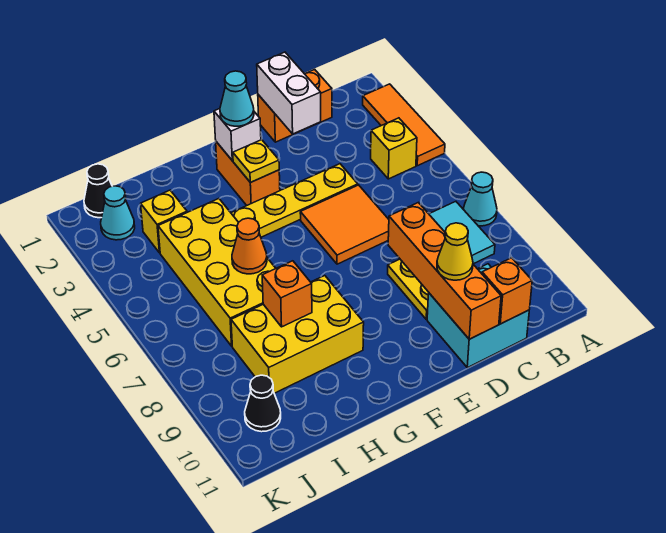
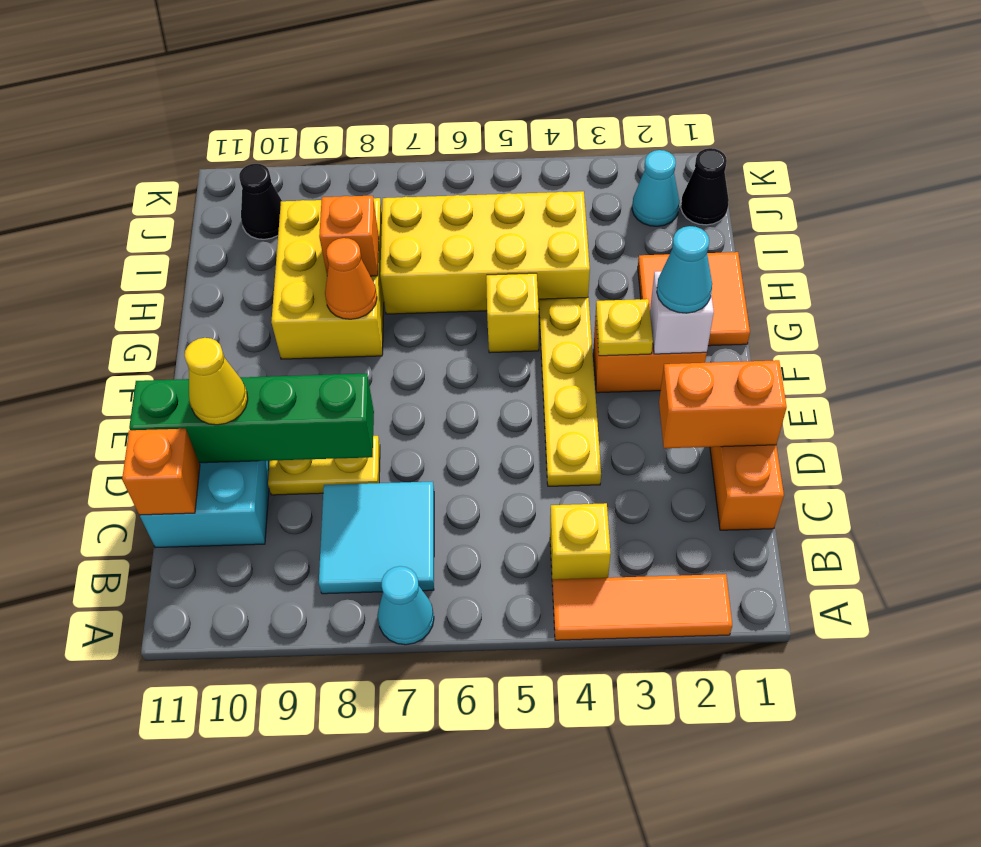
white brick D1:D2 level 2 -> orange brick D1:D2 level 2
orange tile D5:E6 level 1 -> orange tile G1:H2 level 1
orange brick D8:D11 level 2 -> green brick D8:D11 level 2
orange cone H6 level 2 -> orange cone G8 level 2
yellow brick I3 level 1 -> yellow brick G5 level 1

